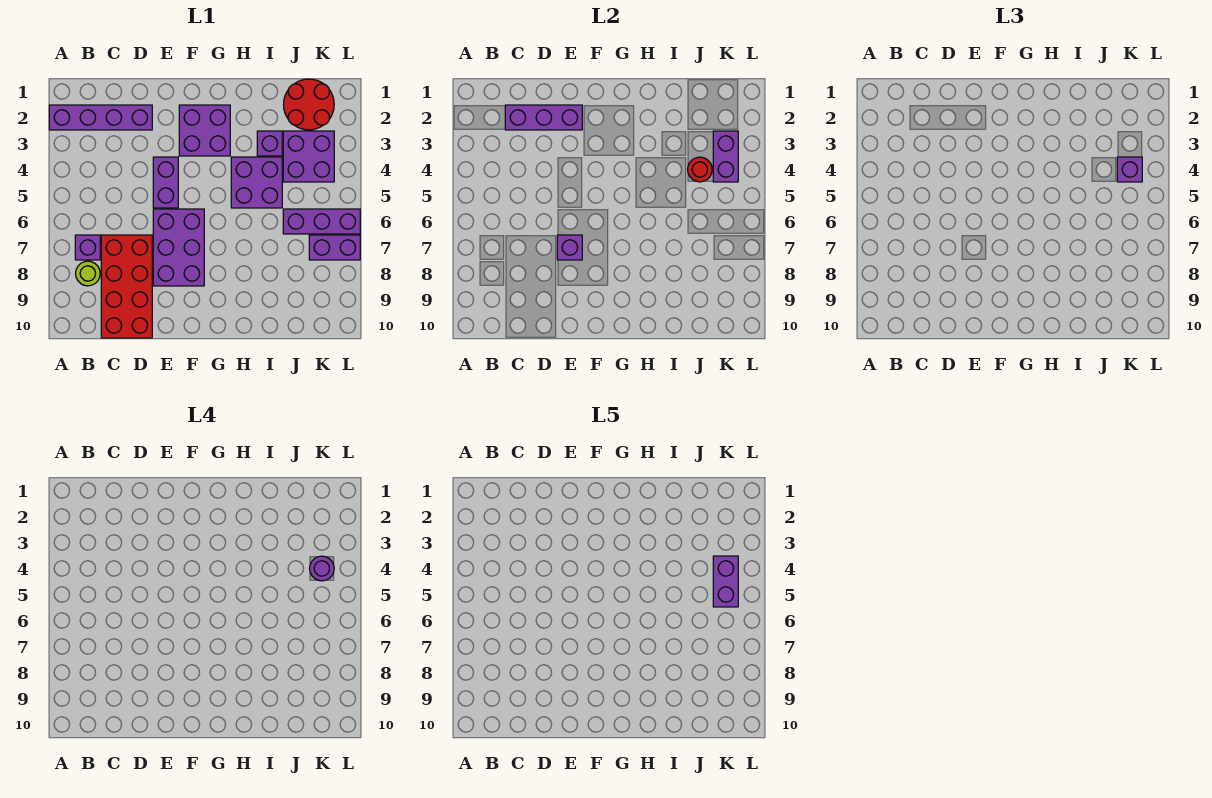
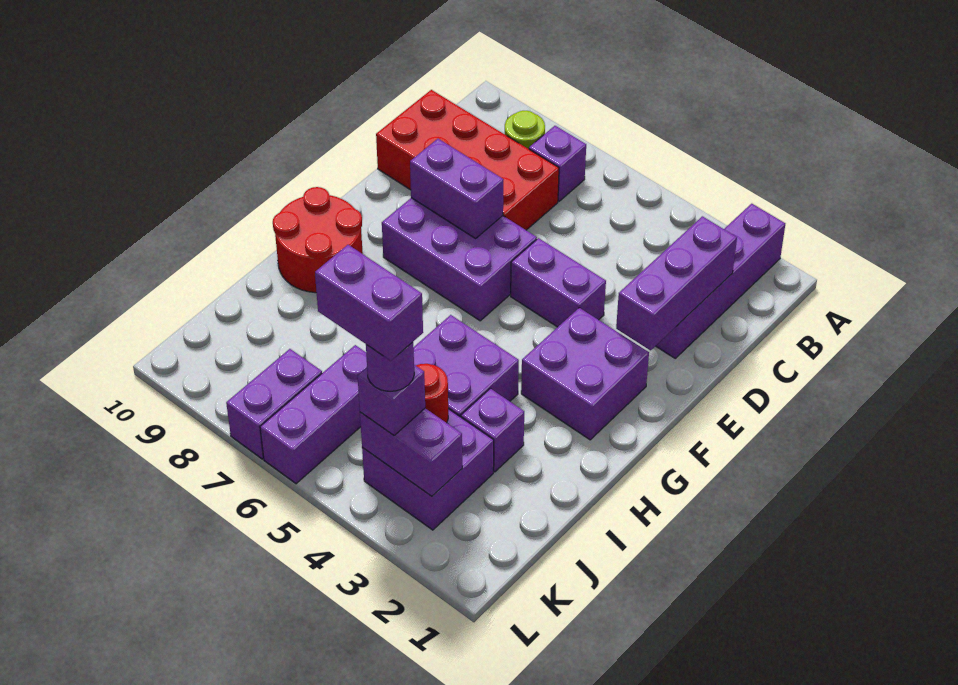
purple brick E7 level 2 -> purple brick E7:E8 level 2
red round brick J1:K2 level 1 -> red round brick G9:H10 level 1

